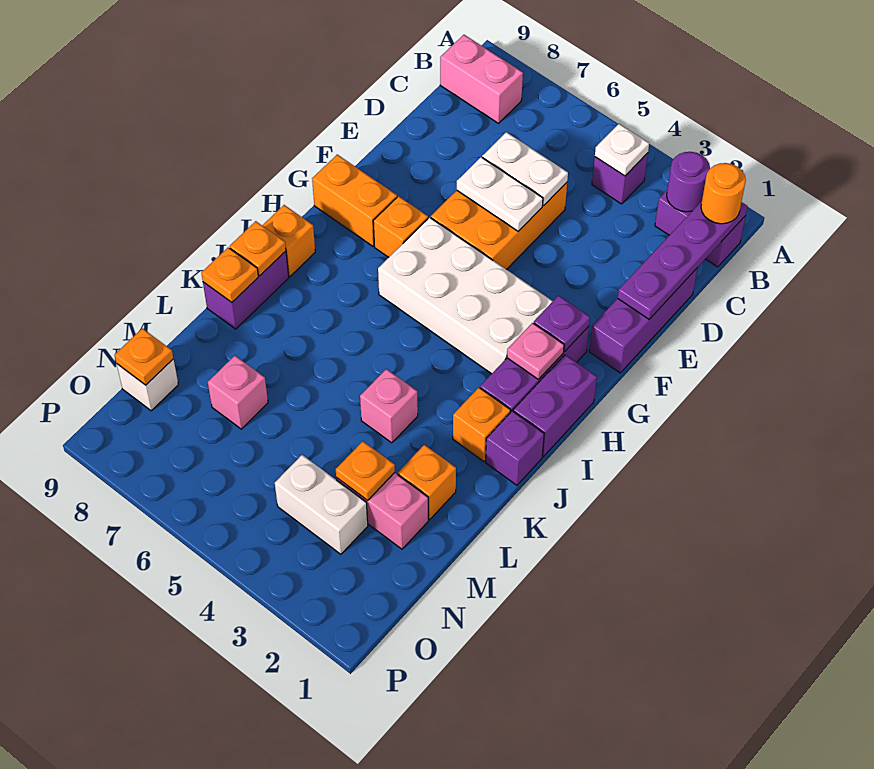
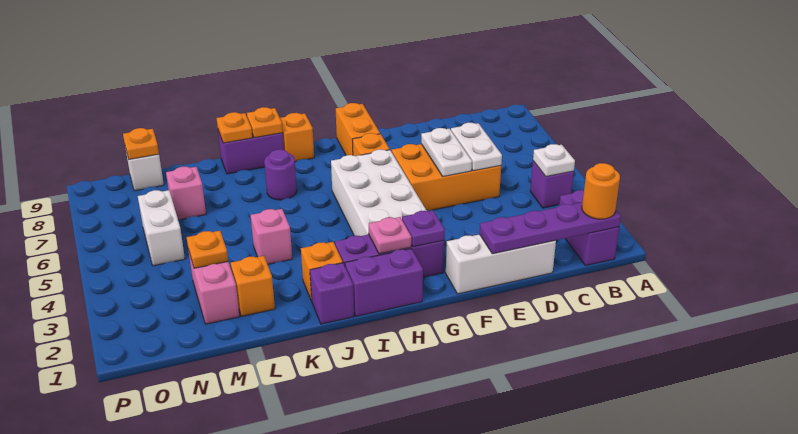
purple round brick B2 level 2 -> purple round brick J7 level 1
pink brick B8:B9 level 1 -> none
purple brick D1:F1 level 1 -> white brick D1:F1 level 1
white brick N3:N4 level 1 -> white brick N5:N6 level 1

